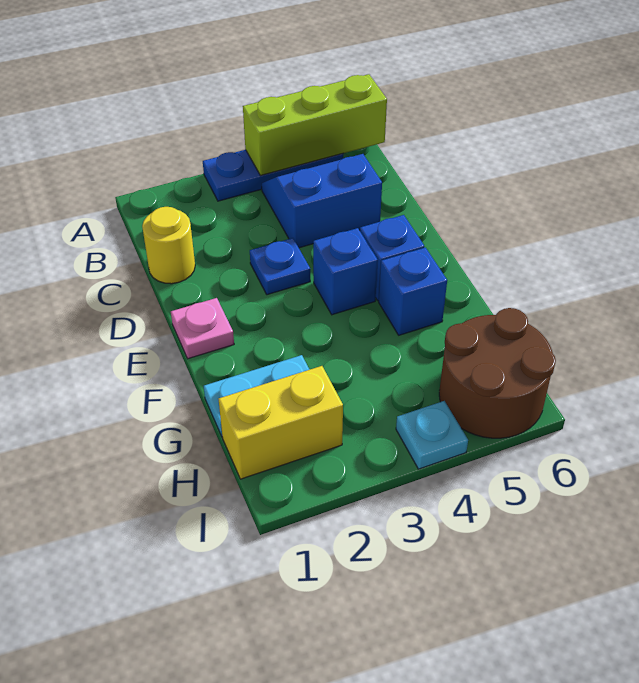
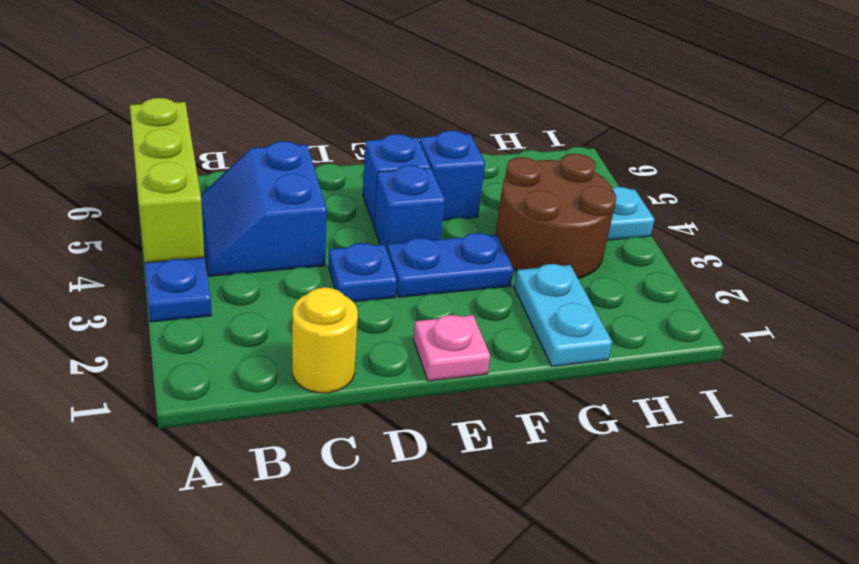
none -> blue plate E3:F3 level 1
yellow brick H1:H2 level 1 -> none
brown round brick H5:I6 level 1 -> brown round brick G3:H4 level 1

